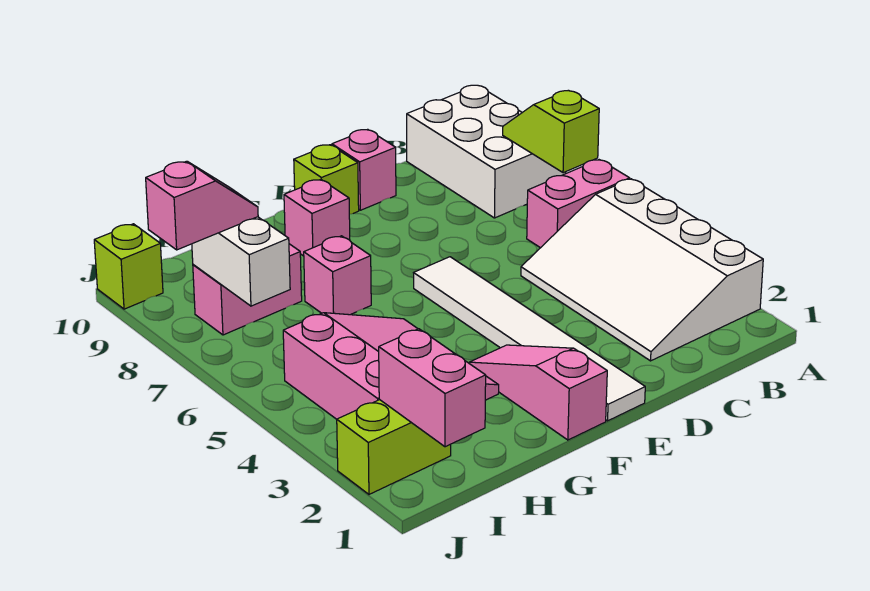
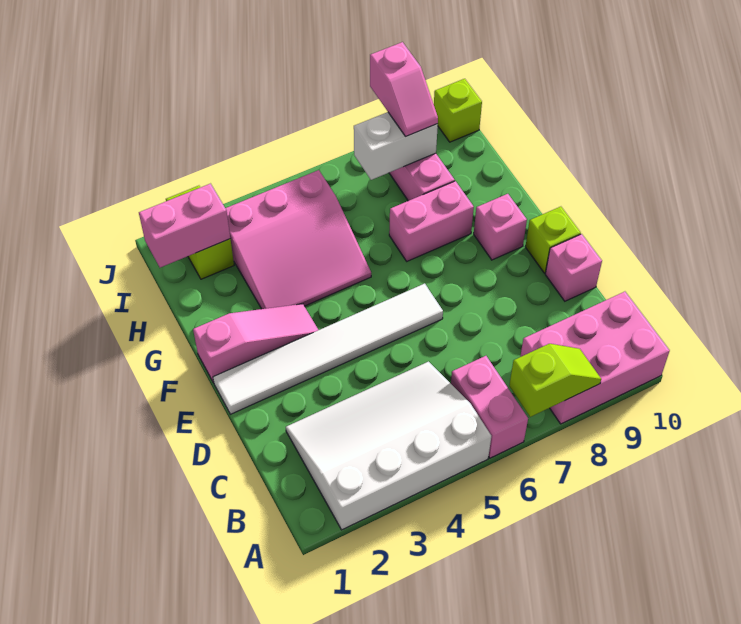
white brick A8:B10 level 1 -> pink brick A8:B10 level 1
pink brick G7 level 1 -> pink brick G7:G8 level 1

